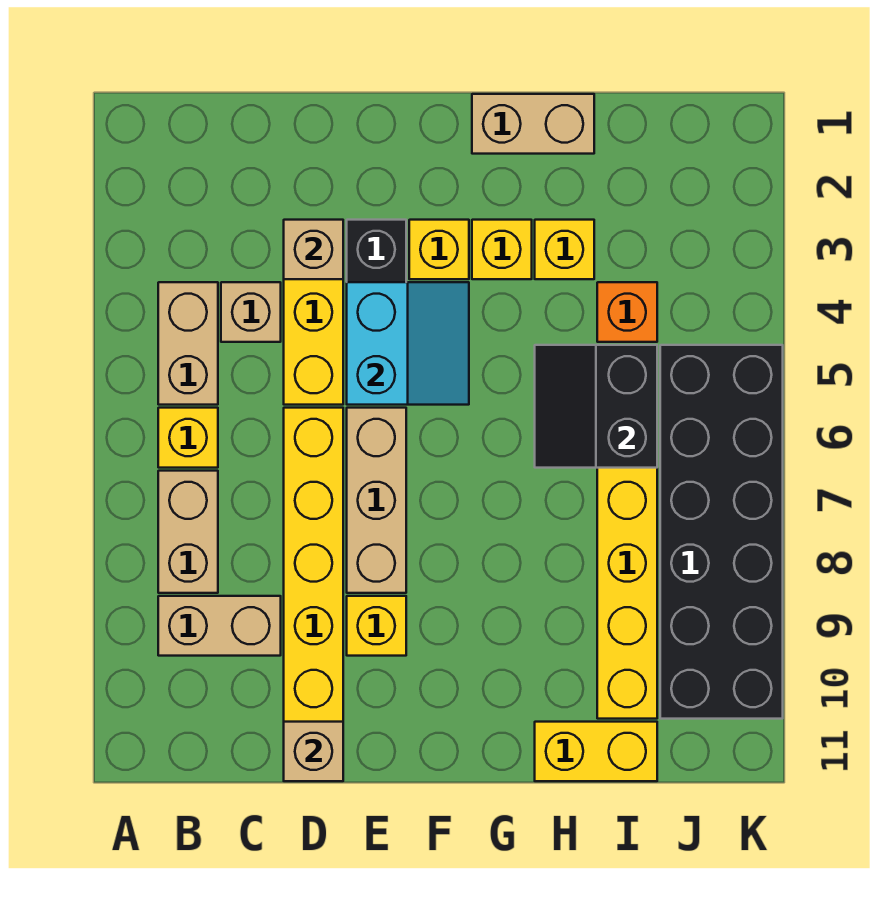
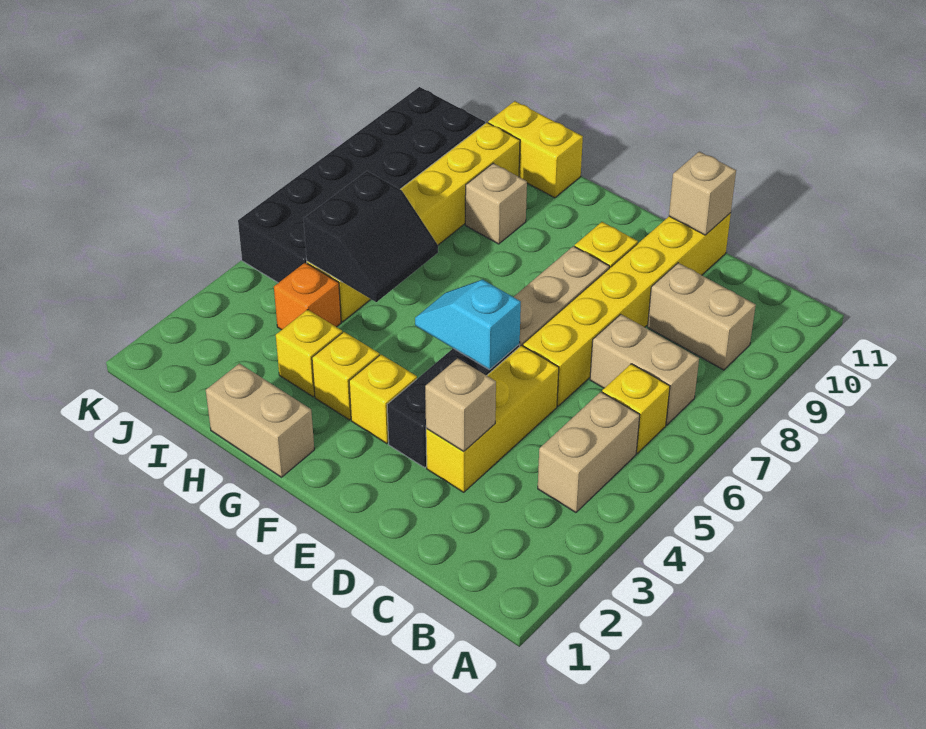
tan brick B7:B8 level 1 -> tan brick B7:C7 level 1
tan brick C4 level 1 -> tan brick H9 level 1
cyan slope E4:F5 level 2 top E -> cyan slope E5:F5 level 2 top E

